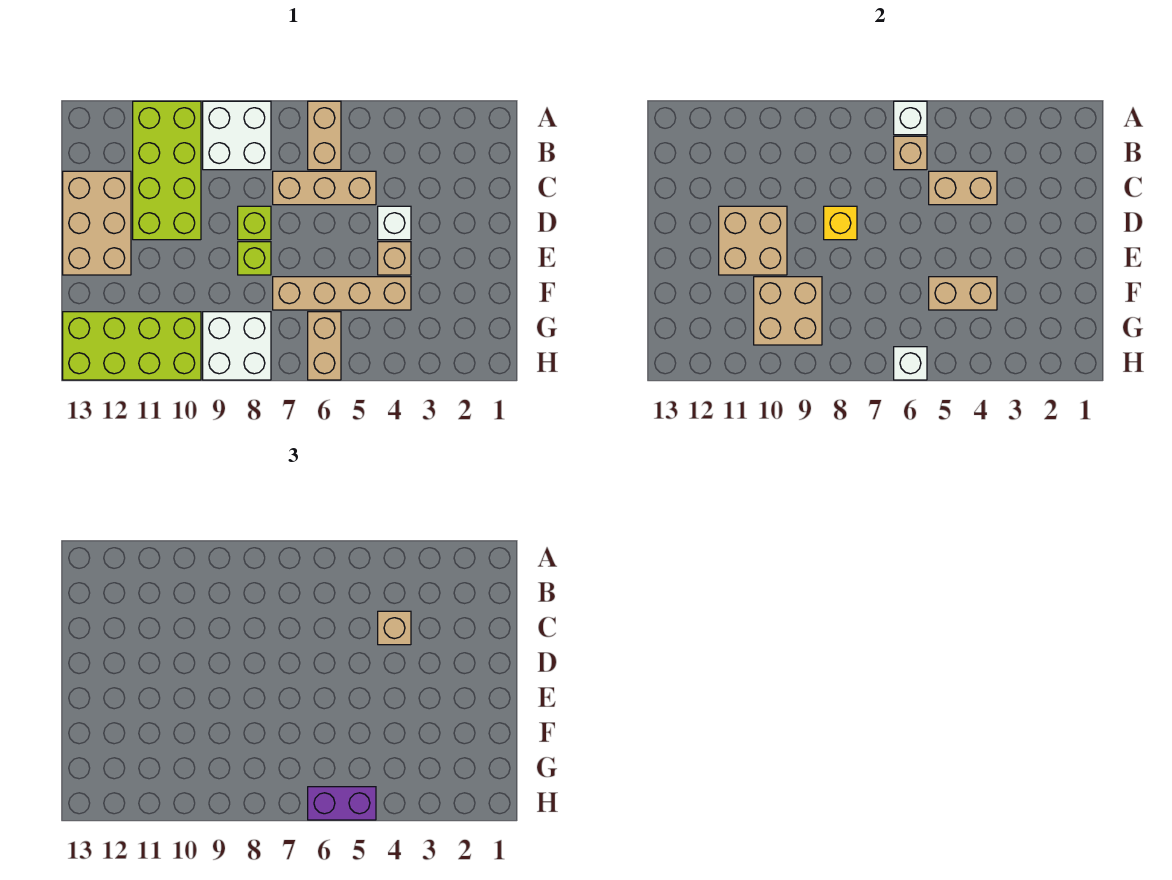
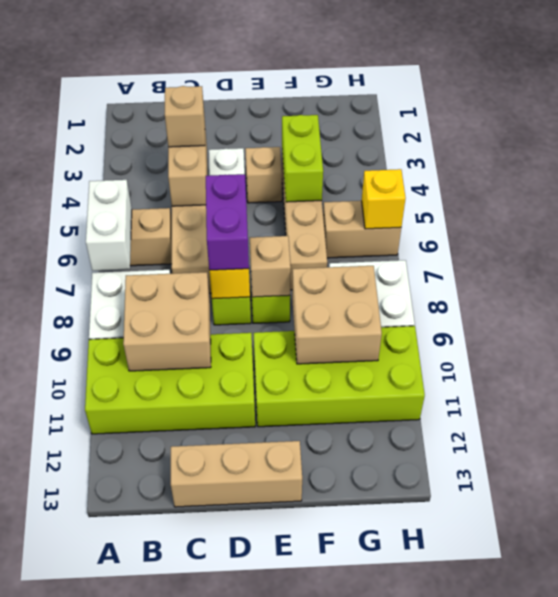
white brick A6 level 2 -> white brick A6:A7 level 2
tan brick B6 level 2 -> tan brick E8 level 2
tan brick C12:E13 level 1 -> tan brick C13:E13 level 1
tan brick D10:E11 level 2 -> tan brick B9:C10 level 2
tan brick F4:F5 level 2 -> lime brick F4:F5 level 2
lime brick G10:H13 level 1 -> lime brick E10:H11 level 1
purple brick H5:H6 level 3 -> purple brick D7:D8 level 3
white brick H6 level 2 -> yellow brick H6 level 2

